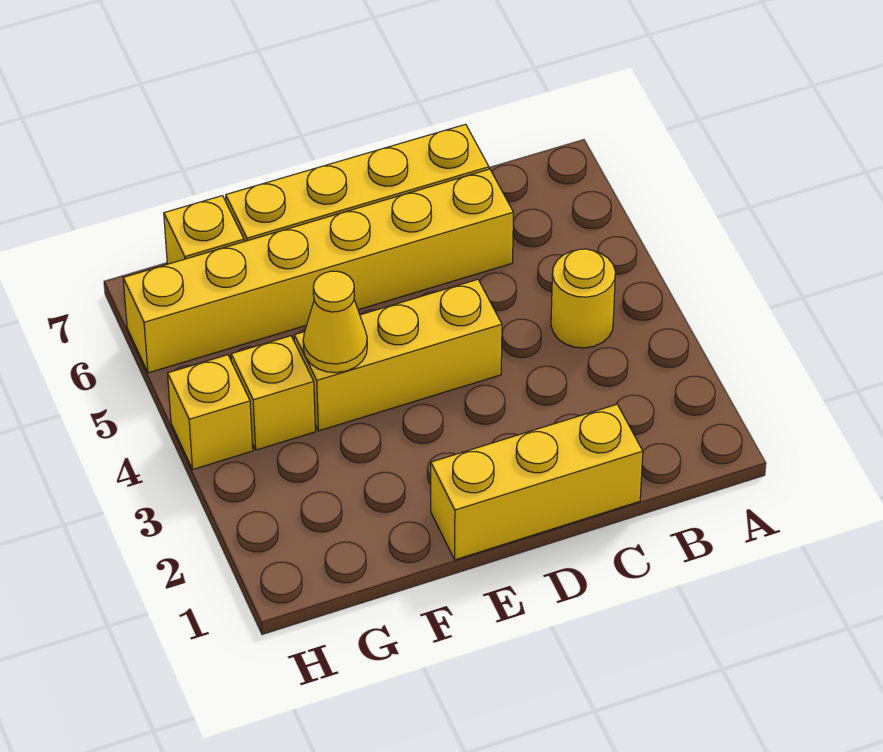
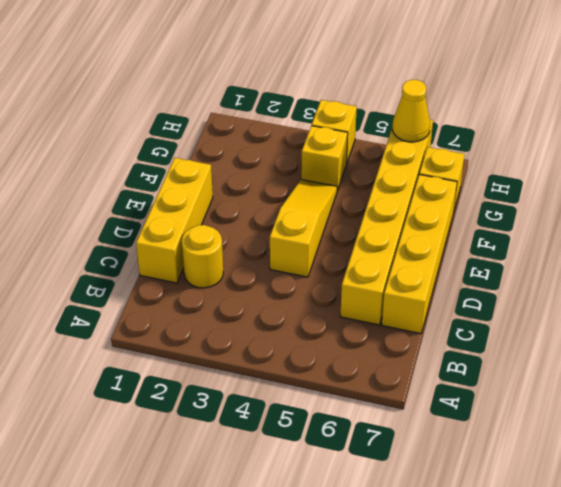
yellow round brick B4 level 1 -> yellow round brick C2 level 1
yellow brick D4:F4 level 1 -> yellow slope D4:F4 level 1 top D
yellow cone F4 level 2 -> yellow cone H6 level 2

